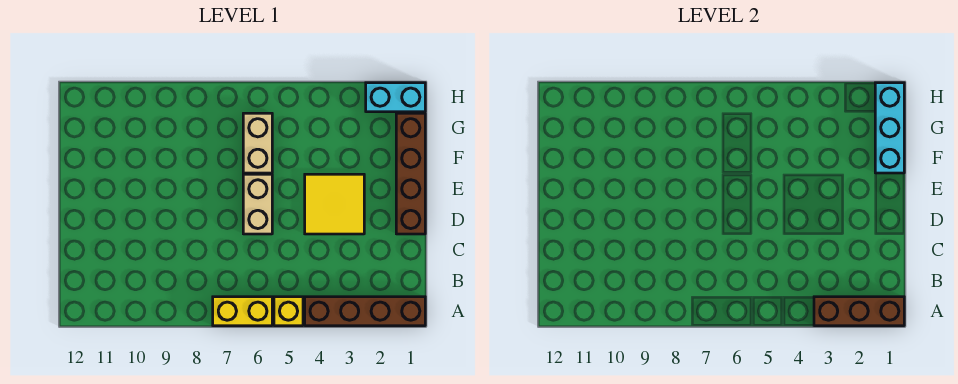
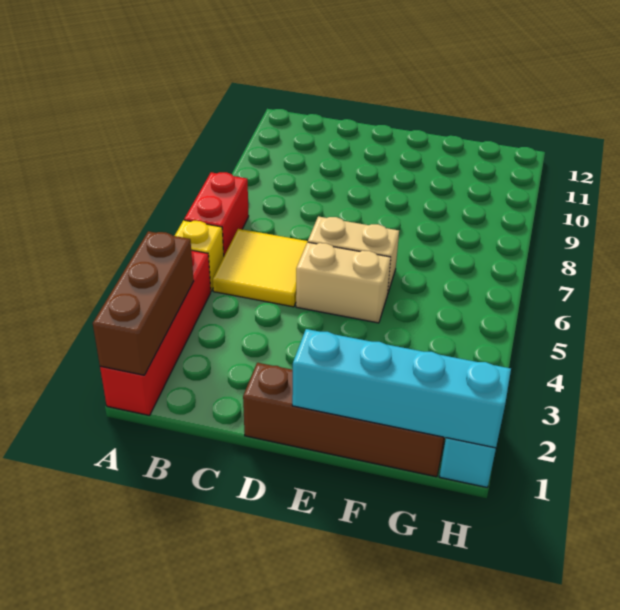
brown brick A1:A4 level 1 -> red brick A1:A4 level 1
yellow brick A6:A7 level 1 -> red brick A6:A7 level 1
yellow tile D3:E4 level 1 -> yellow tile B5:C6 level 1
cyan brick F1:H1 level 2 -> cyan brick E1:H1 level 2
tan brick F6:G6 level 1 -> tan brick D5:E5 level 1

